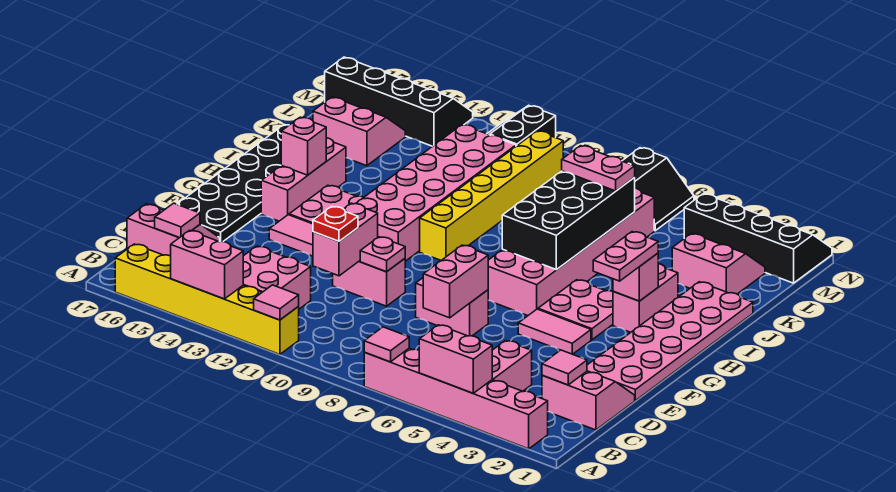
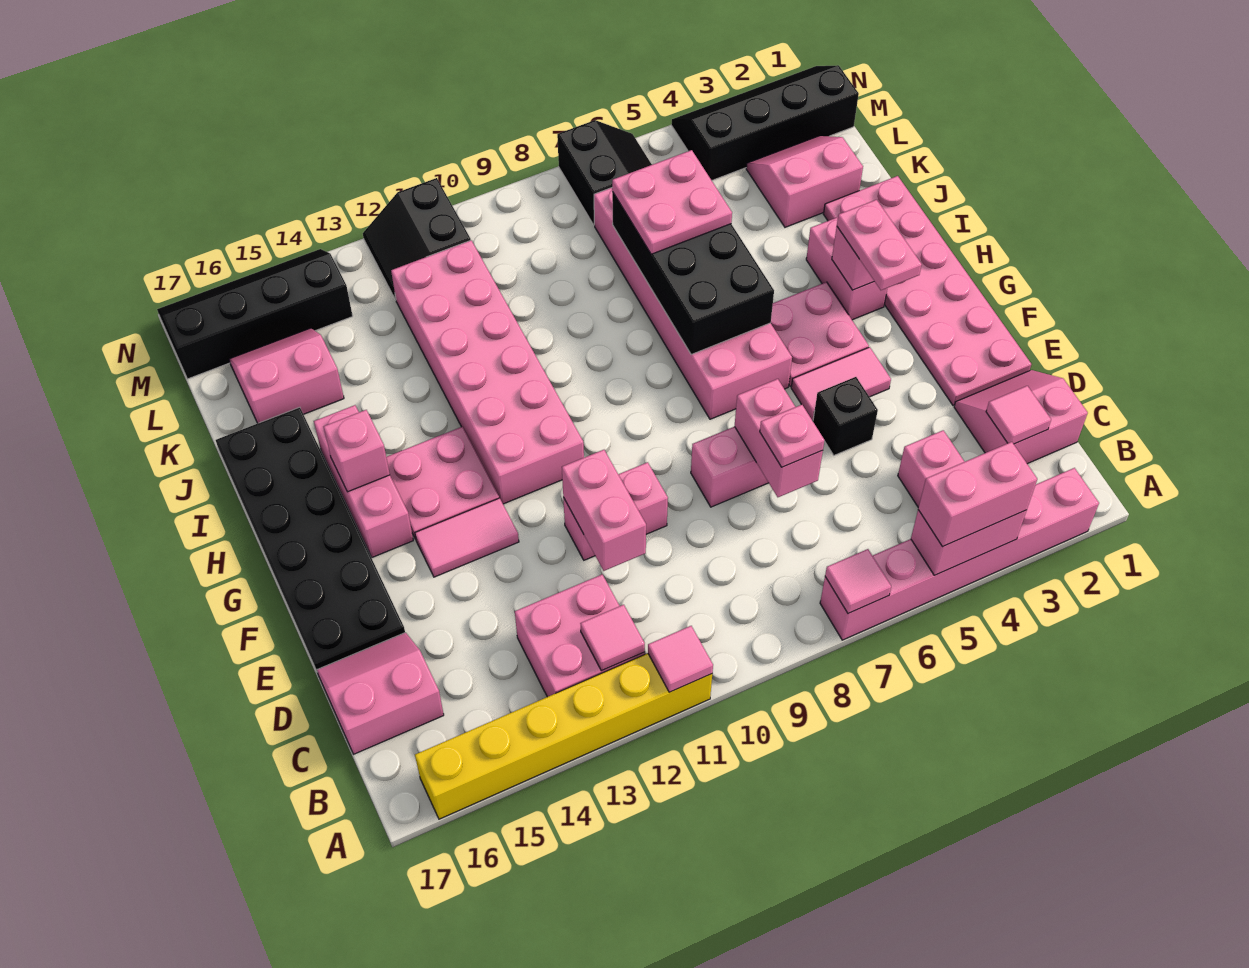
pink brick A13:A14 level 2 -> pink brick A4:A5 level 3
pink tile C16 level 2 -> pink tile B12 level 2
red plate D11 level 3 -> none
none -> black brick E5 level 1
pink plate E10 level 2 -> pink plate D7 level 3
yellow brick H10:M10 level 1 -> none
pink plate K6:K7 level 3 -> pink plate J6:K7 level 3

